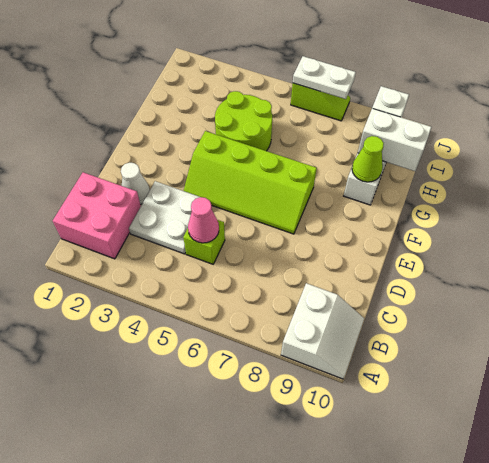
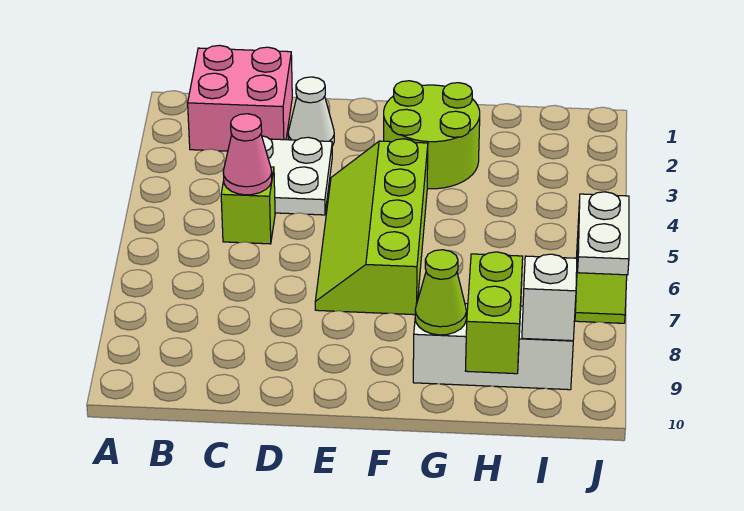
white slope A9:B10 level 1 top 9 -> none
lime round brick G4:H5 level 1 -> lime round brick F2:G3 level 1
white brick H9:H10 level 2 -> lime brick H9:H10 level 2

